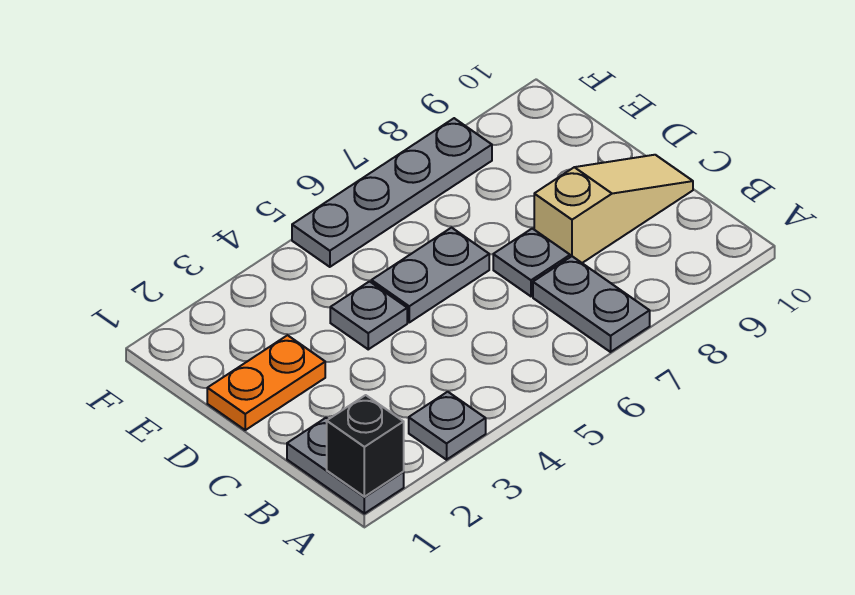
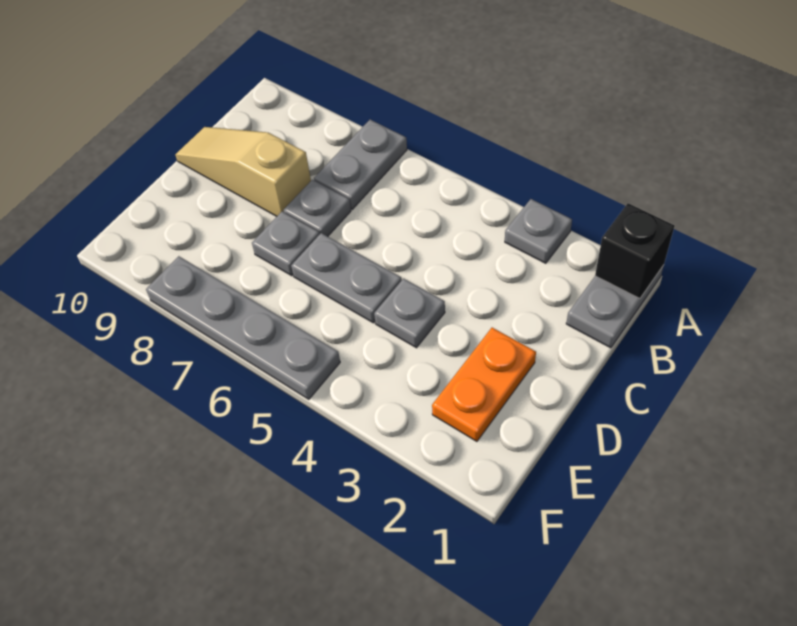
orange plate D1:D2 level 1 -> orange plate D2:E2 level 1
none -> grey plate D7 level 1

